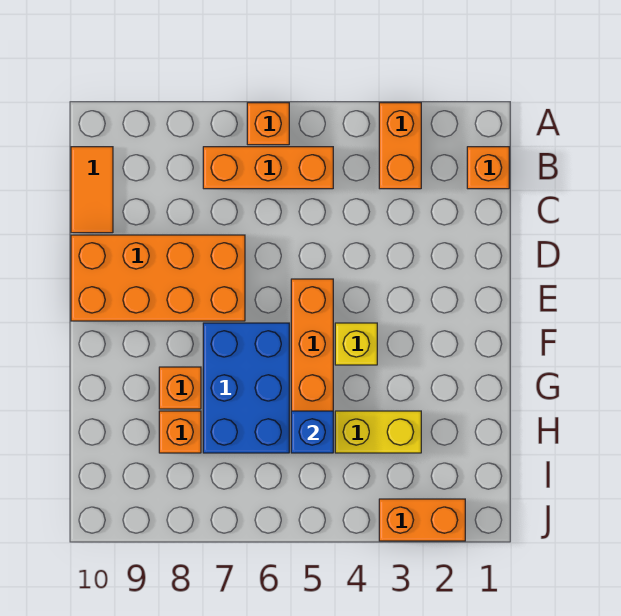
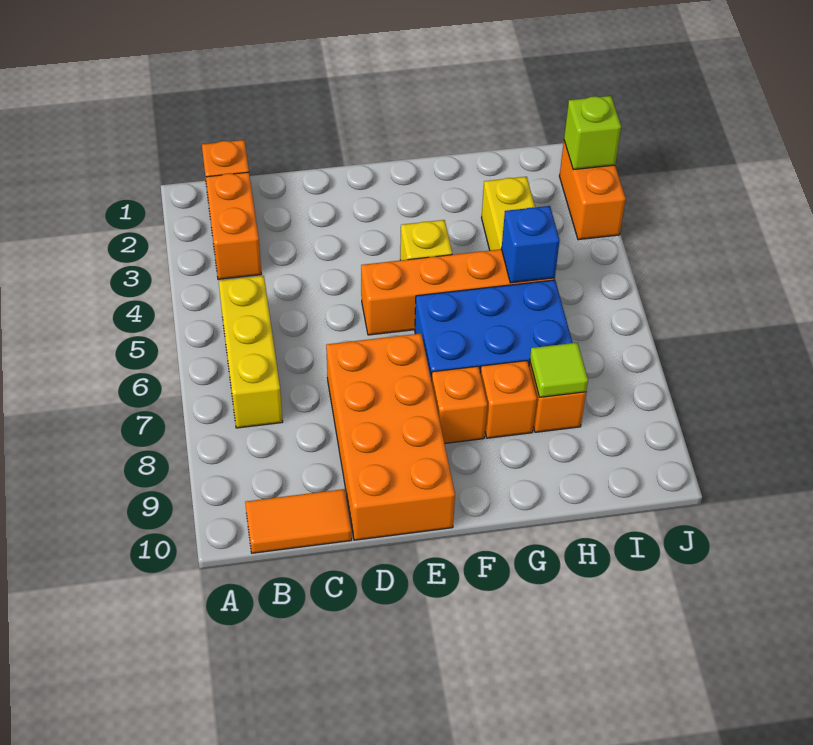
orange brick A3:B3 level 1 -> orange brick B2:B3 level 1
orange brick A6 level 1 -> orange brick F8 level 1
orange brick B5:B7 level 1 -> yellow brick B5:B7 level 1
none -> lime tile H8 level 2
none -> lime brick J2 level 2

